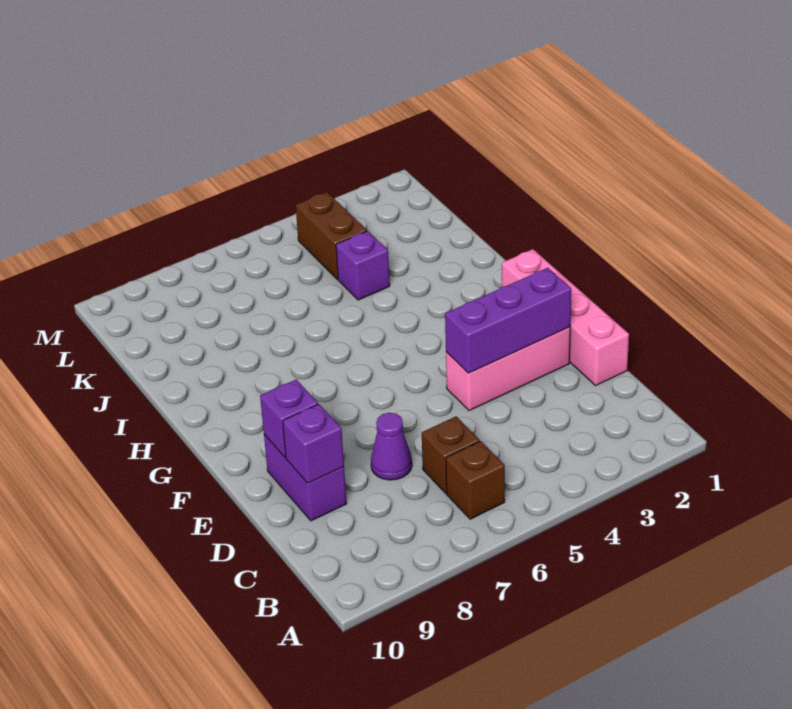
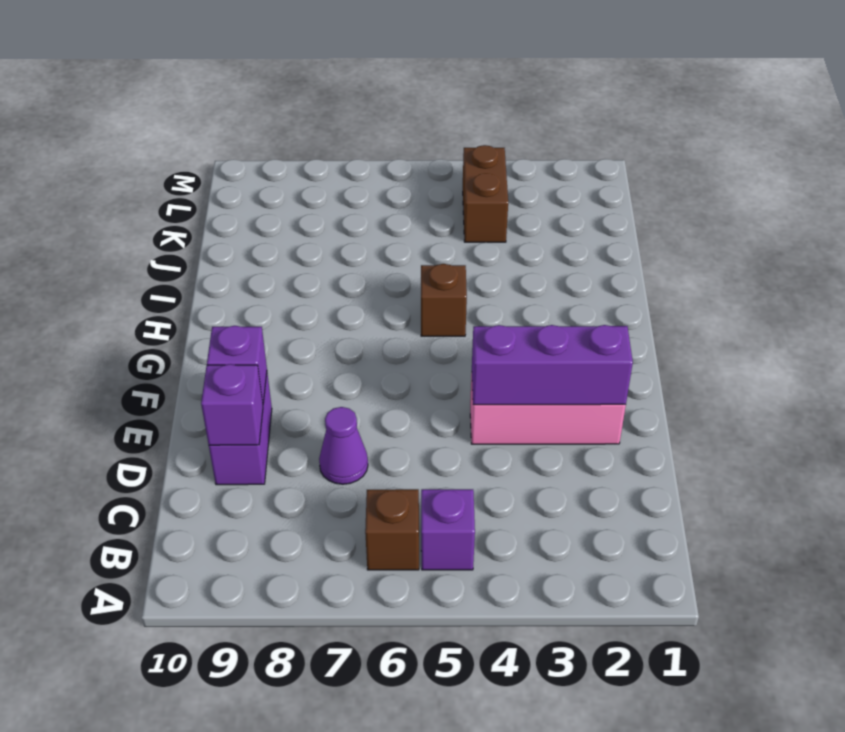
brown brick C6 level 1 -> brown brick H5 level 1
pink brick D1:G1 level 1 -> none
purple brick J4 level 1 -> purple brick B5 level 1

